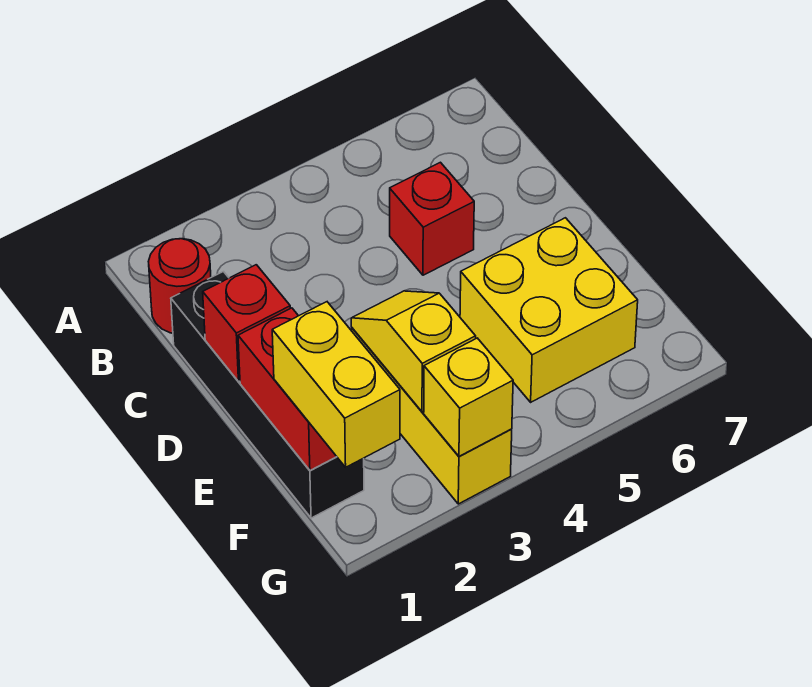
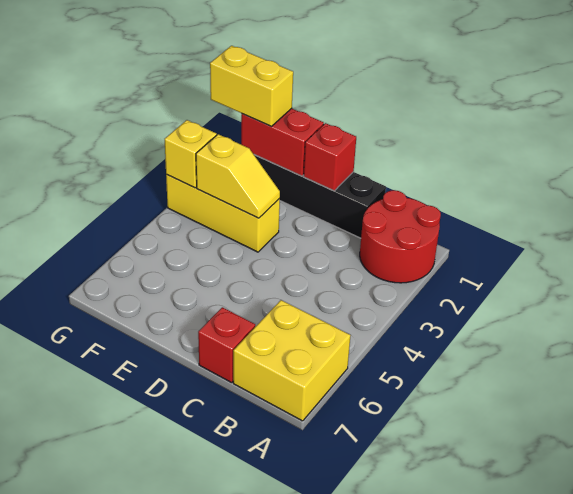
red round brick B1 level 1 -> red round brick A1:B2 level 1
red brick C5 level 1 -> red brick C7 level 1
yellow brick E5:F6 level 1 -> yellow brick A6:B7 level 1

